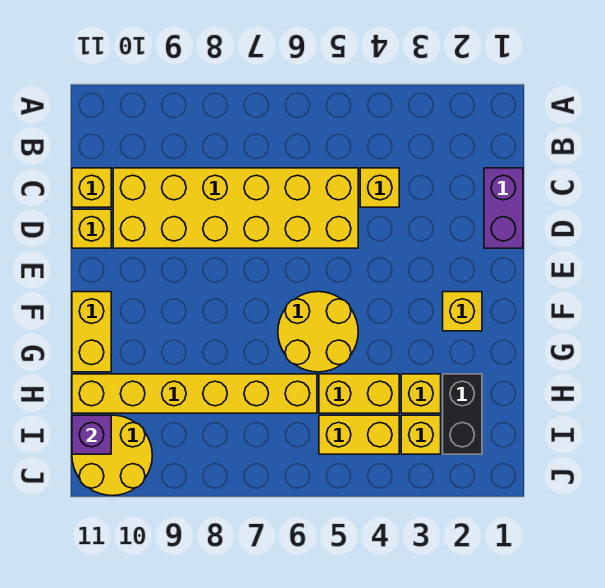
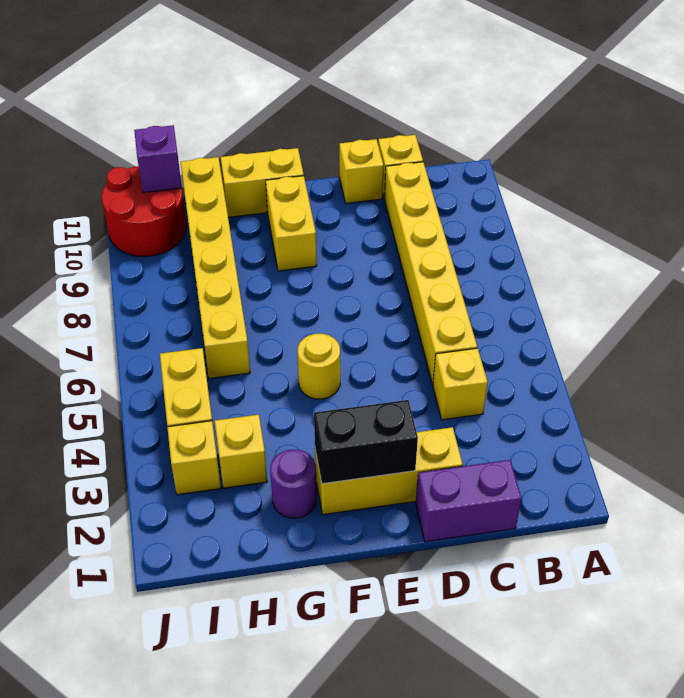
yellow brick C5:D10 level 1 -> yellow brick C5:C10 level 1
yellow brick F2 level 1 -> yellow brick D2:F2 level 1
yellow round brick F5:G6 level 1 -> yellow round brick F5 level 1
none -> purple round brick G2 level 1
black brick H2:I2 level 1 -> black brick E2:F2 level 2
yellow brick H4:H5 level 1 -> yellow brick F9:F10 level 1
yellow round brick I10:J11 level 1 -> red round brick I10:J11 level 1

